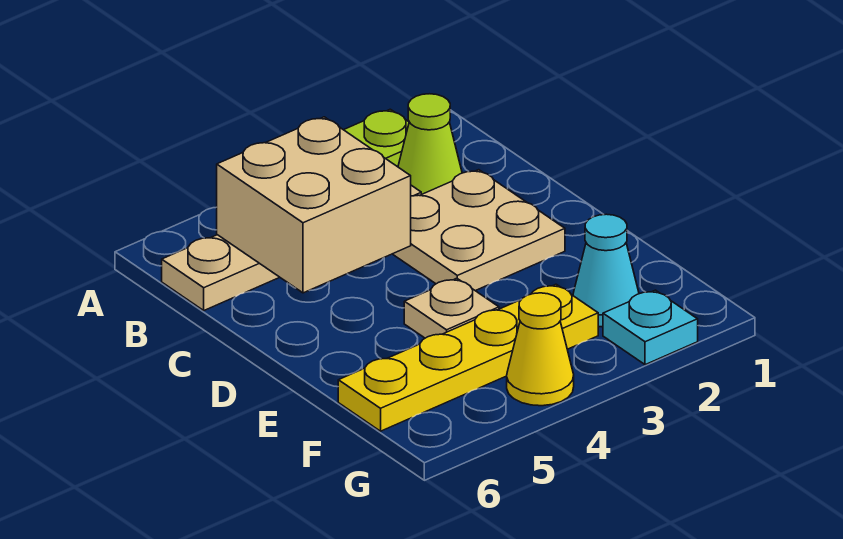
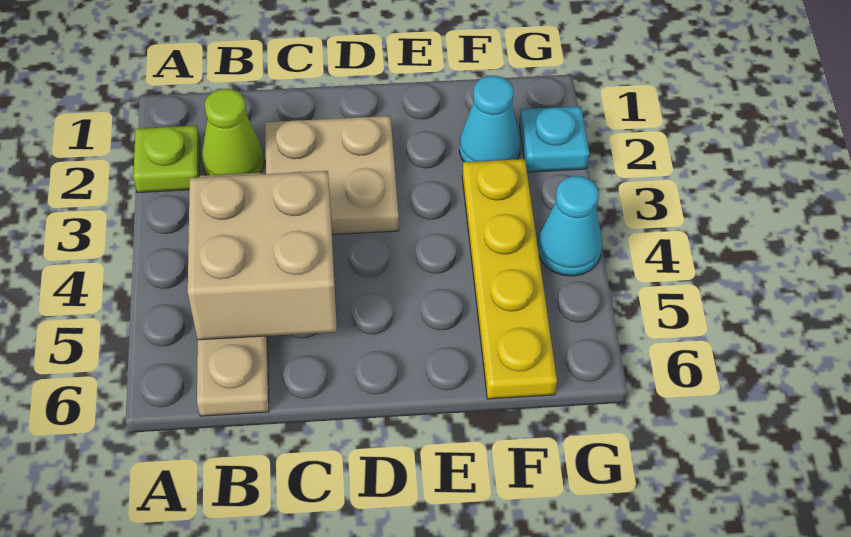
tan plate E4 level 1 -> none
yellow cone G4 level 1 -> cyan cone G4 level 1

